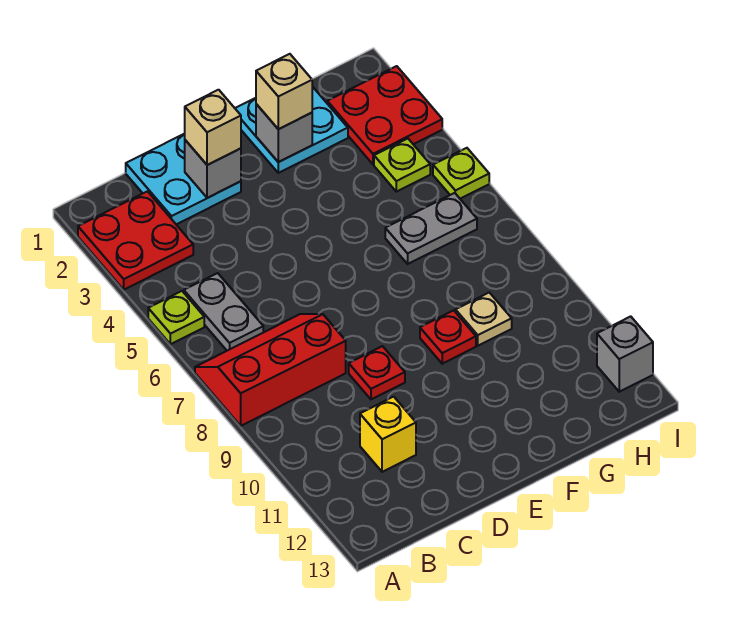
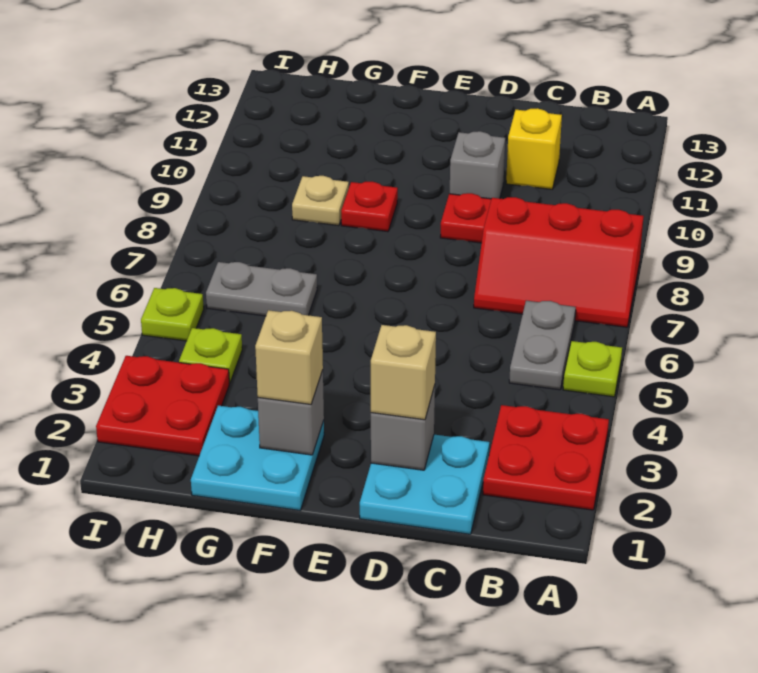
grey brick I12 level 1 -> grey brick D10 level 1

